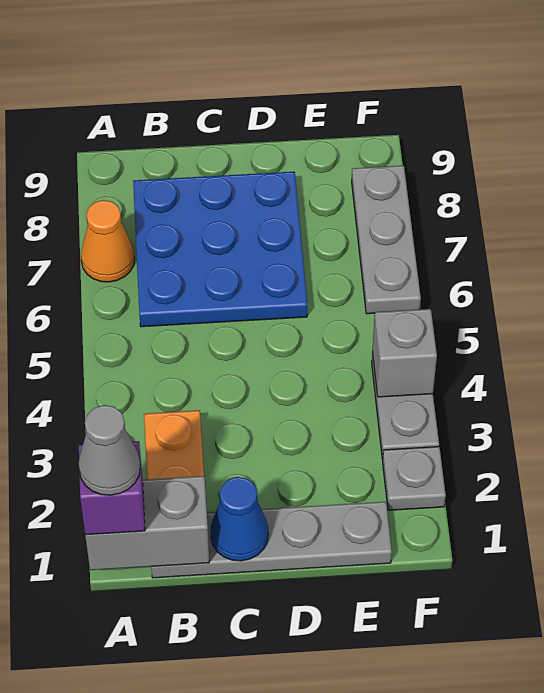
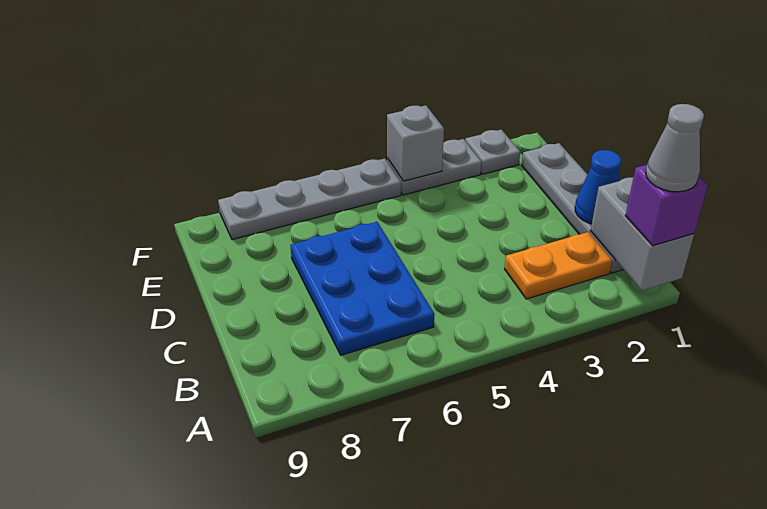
orange cone A7 level 1 -> none
blue plate B6:D8 level 1 -> blue plate B6:D7 level 1
grey plate F6:F8 level 1 -> grey plate F5:F8 level 1

